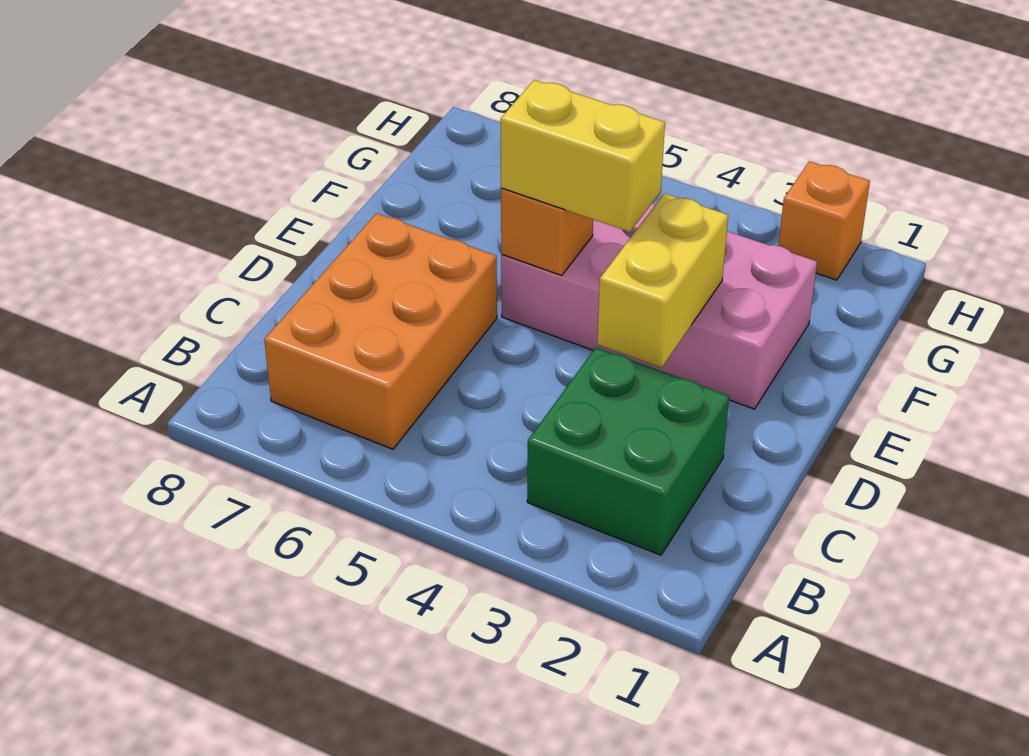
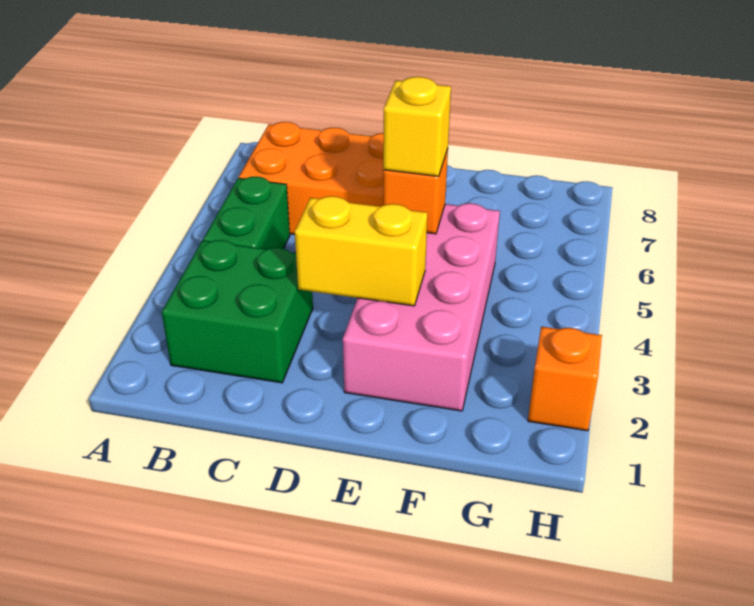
none -> green brick B4:B5 level 1
yellow brick E4:E5 level 3 -> yellow brick E5 level 3

